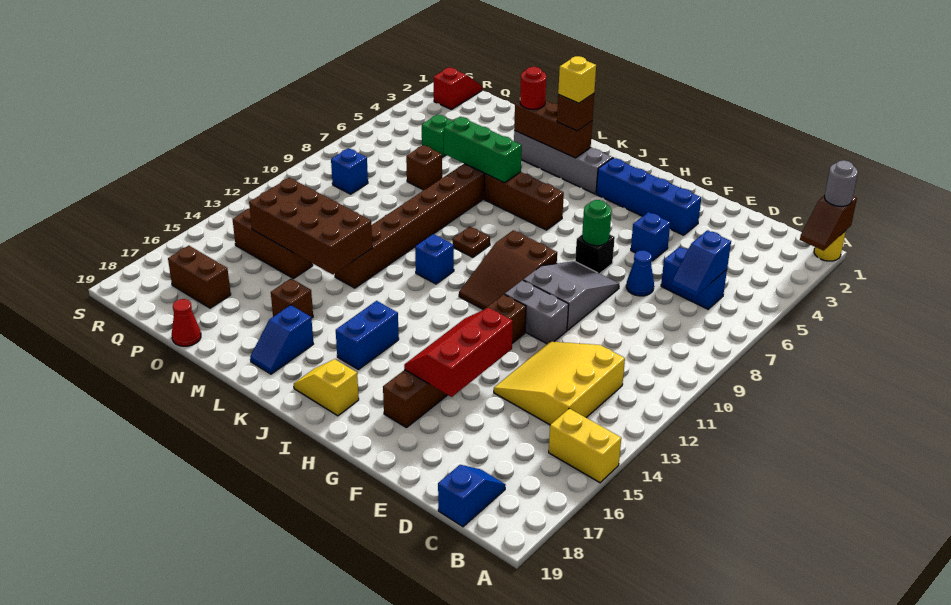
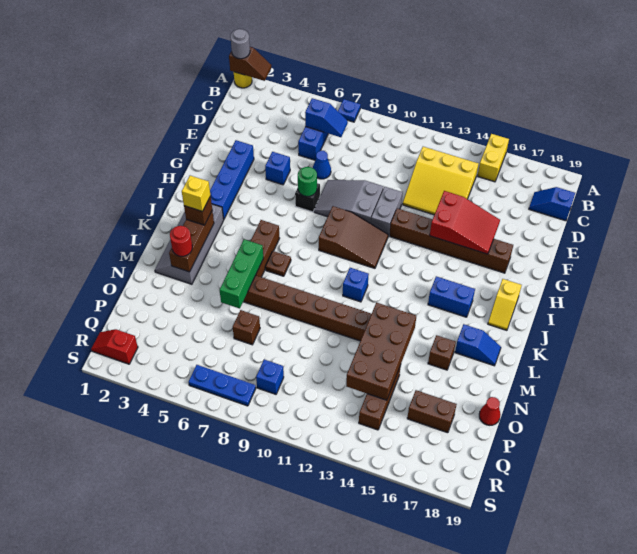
none -> blue plate A7 level 1
red slope F14:G16 level 2 top F -> red slope F14:G16 level 2 top 14
brown plate K9 level 1 -> brown plate K7 level 1
green brick P5 level 1 -> none
brown brick P17:Q17 level 1 -> brown brick P16:P17 level 1
none -> blue plate R6:R8 level 1

